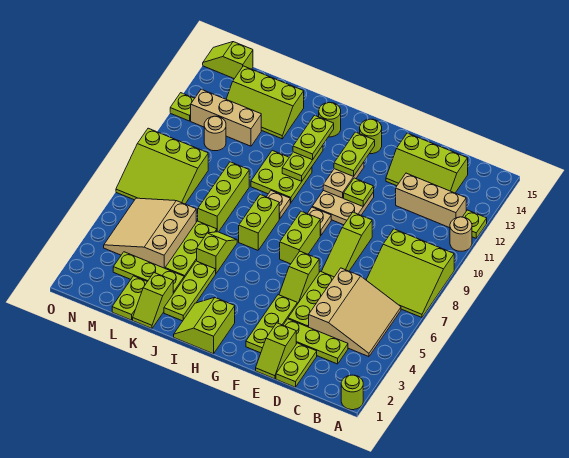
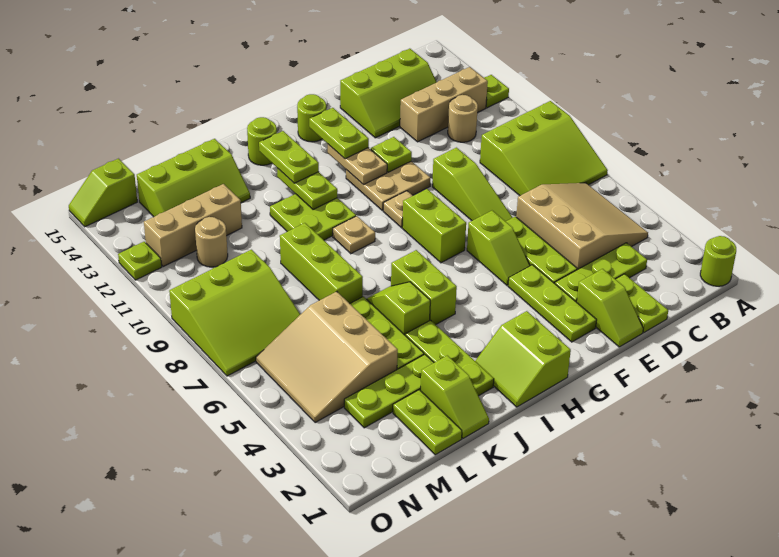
tan round brick A11 level 1 -> tan round brick C11 level 1
lime brick I7:I8 level 1 -> lime brick I5:I6 level 1

